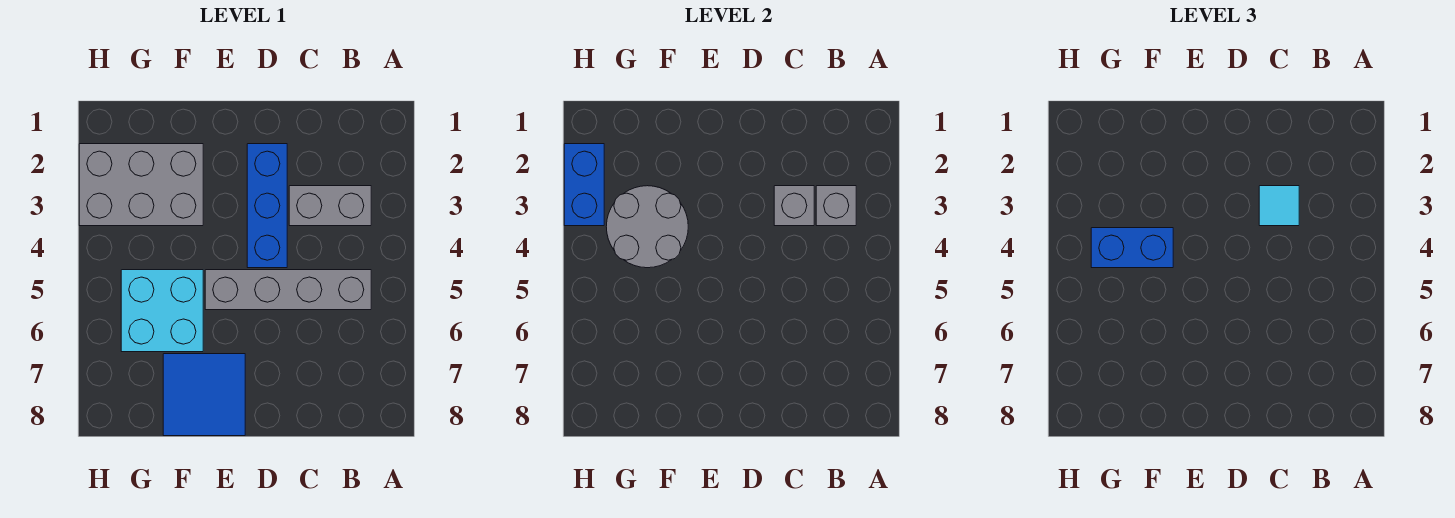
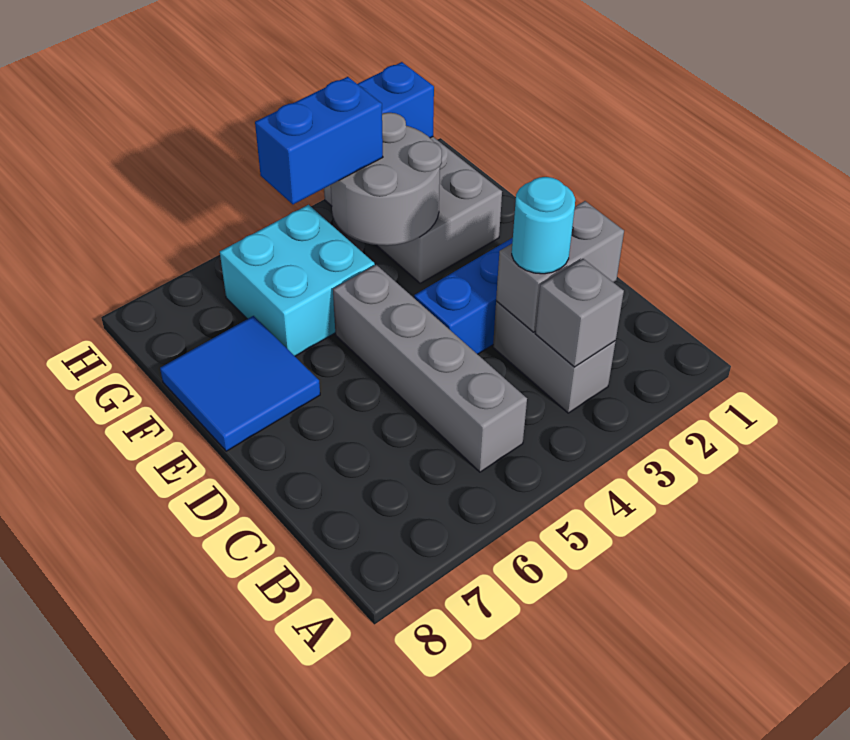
grey brick C3 level 2 -> grey brick C2:C3 level 2
cyan tile C3 level 3 -> cyan round brick C3 level 3
blue brick F4:G4 level 3 -> blue brick G4:G5 level 3

